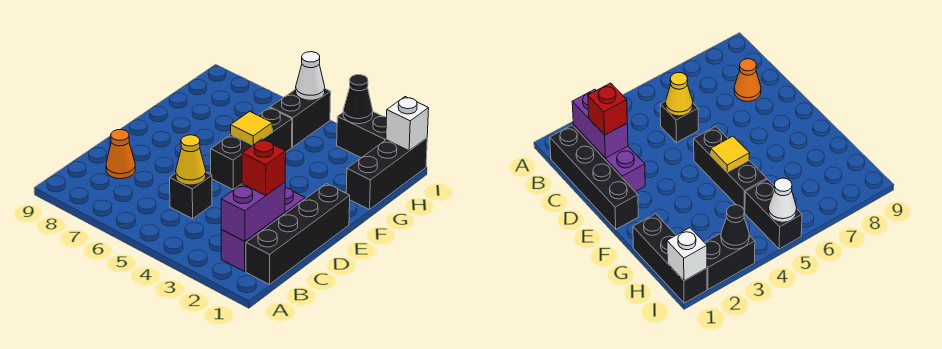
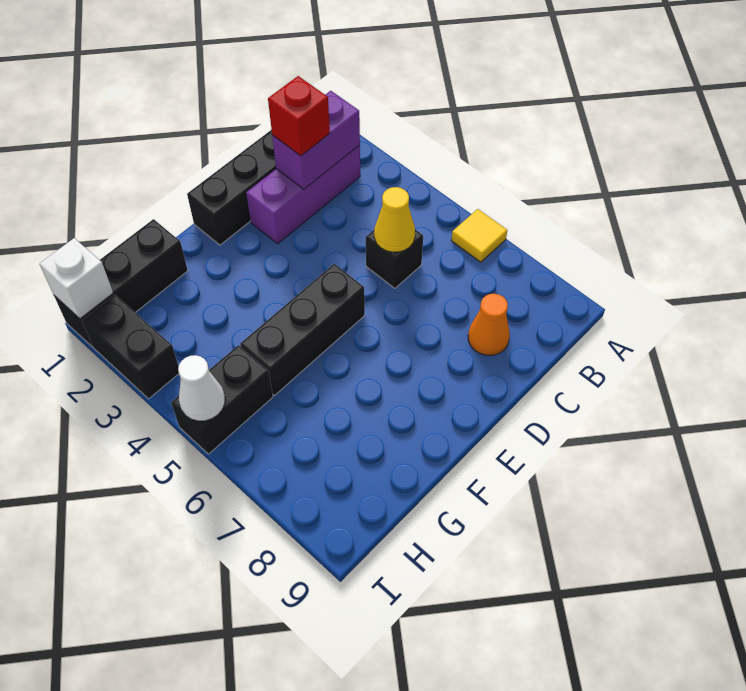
yellow tile F5 level 2 -> yellow tile A6 level 1
black cone I3 level 2 -> none

